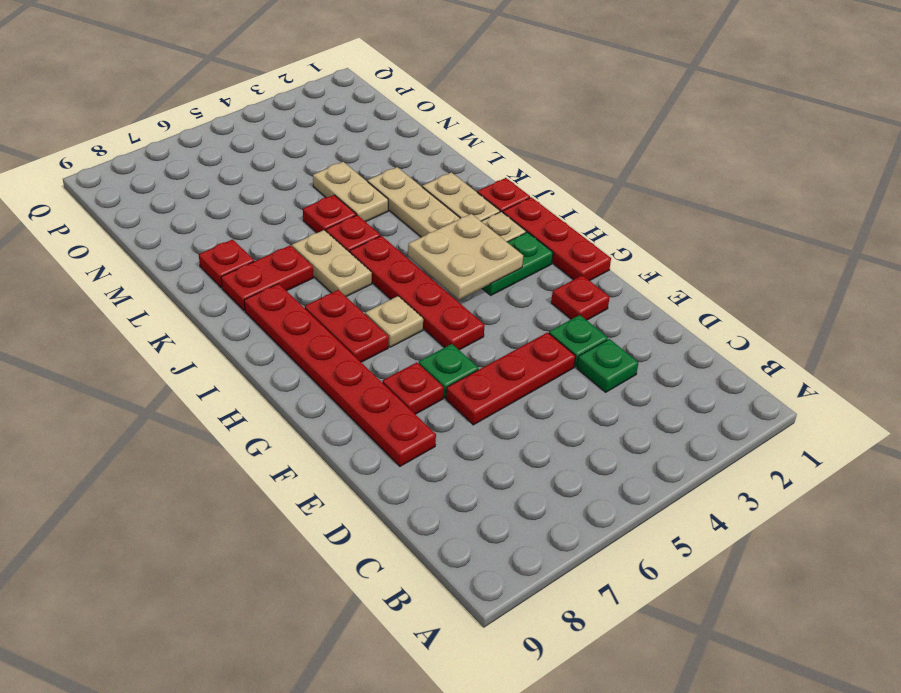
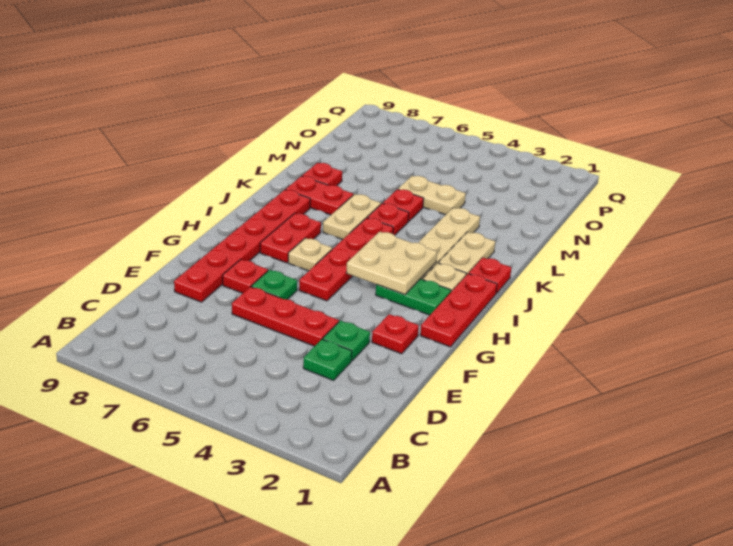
tan plate L4:M4 level 1 -> tan plate M4:M5 level 1

